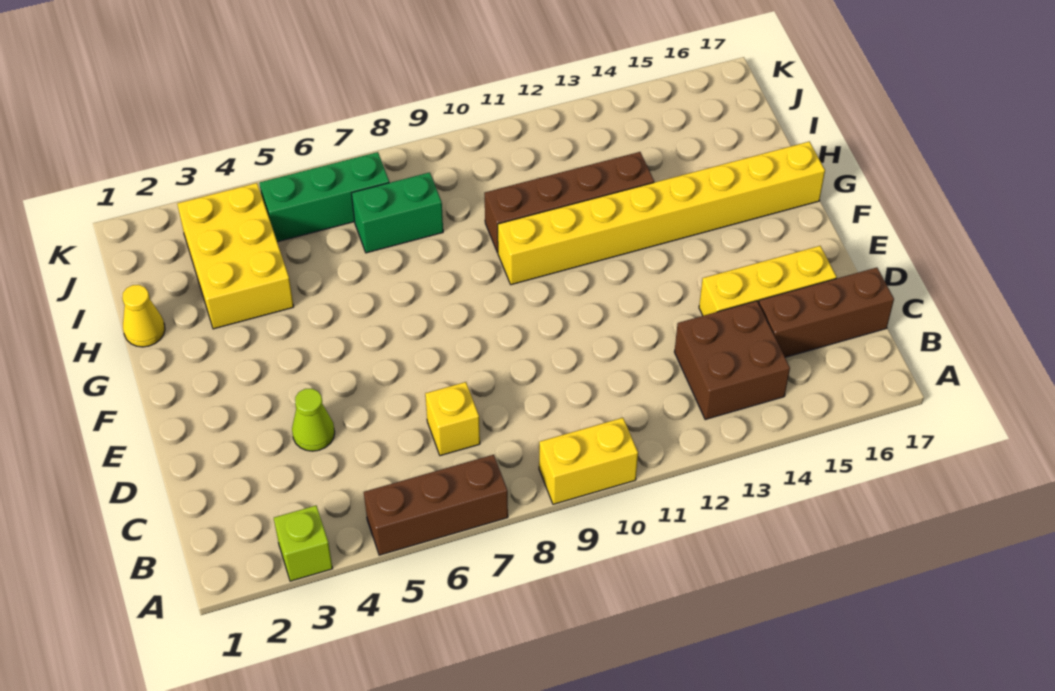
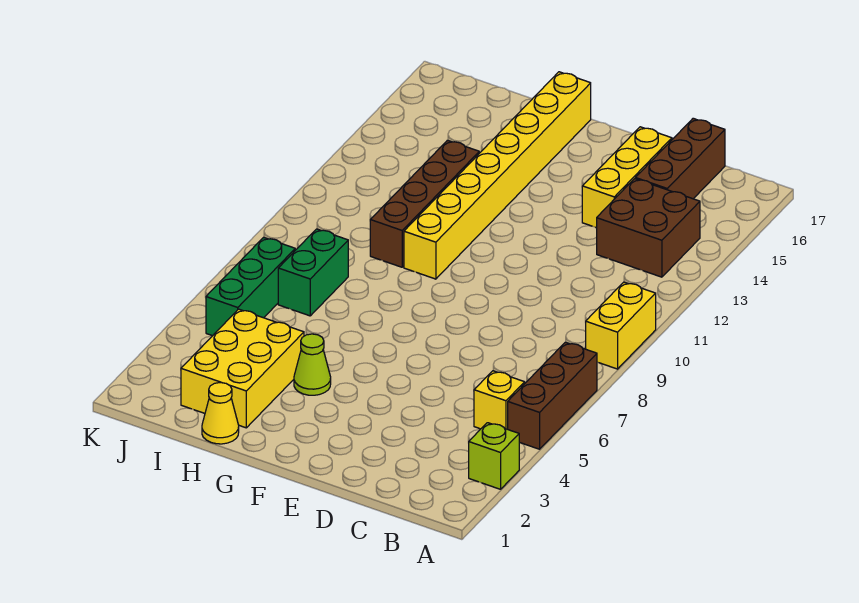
yellow brick C7 level 1 -> yellow brick B5 level 1
lime cone D4 level 1 -> lime cone G4 level 1
yellow brick H3:J4 level 1 -> yellow brick H2:I4 level 1

